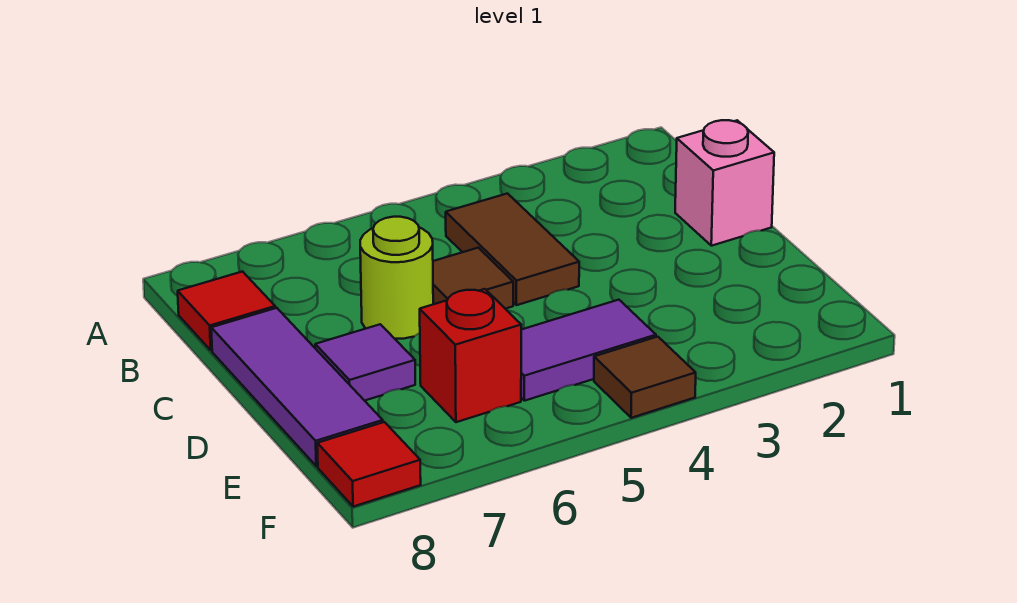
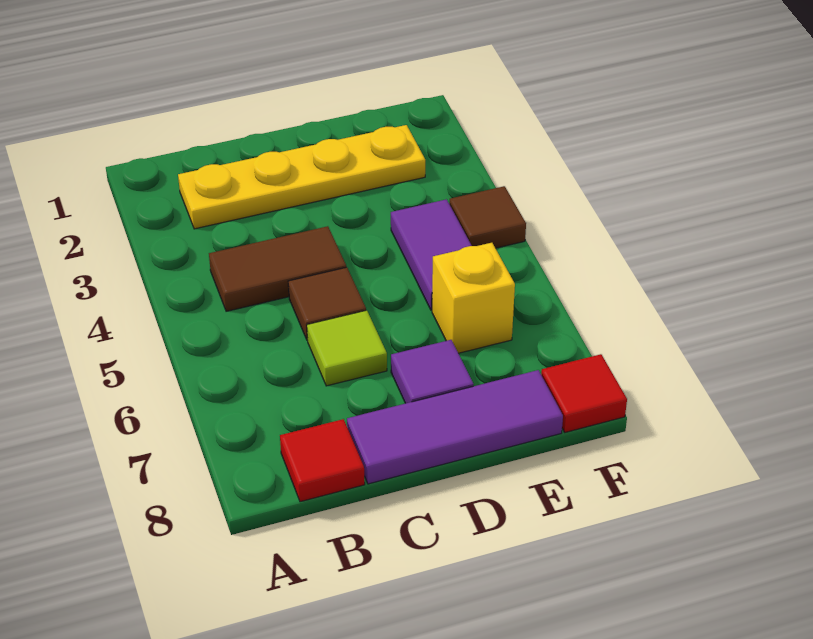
none -> yellow plate B2:E2 level 1
pink brick C1 level 1 -> none
lime round brick C6 level 1 -> lime tile C6 level 1
red brick E6 level 1 -> yellow brick E6 level 1

